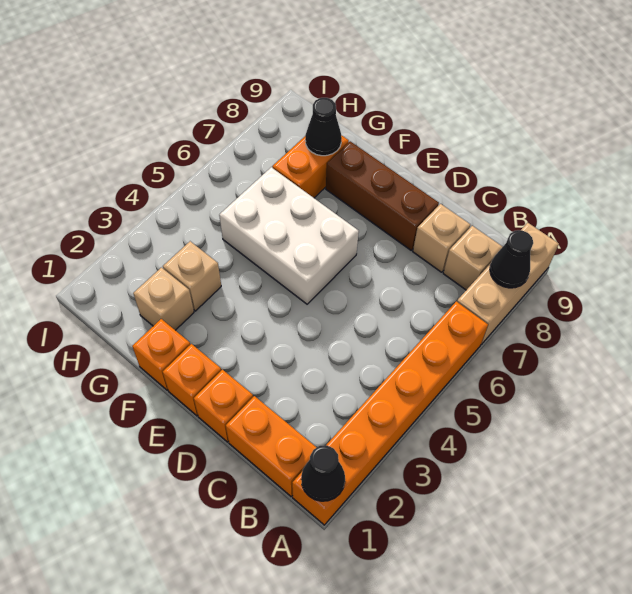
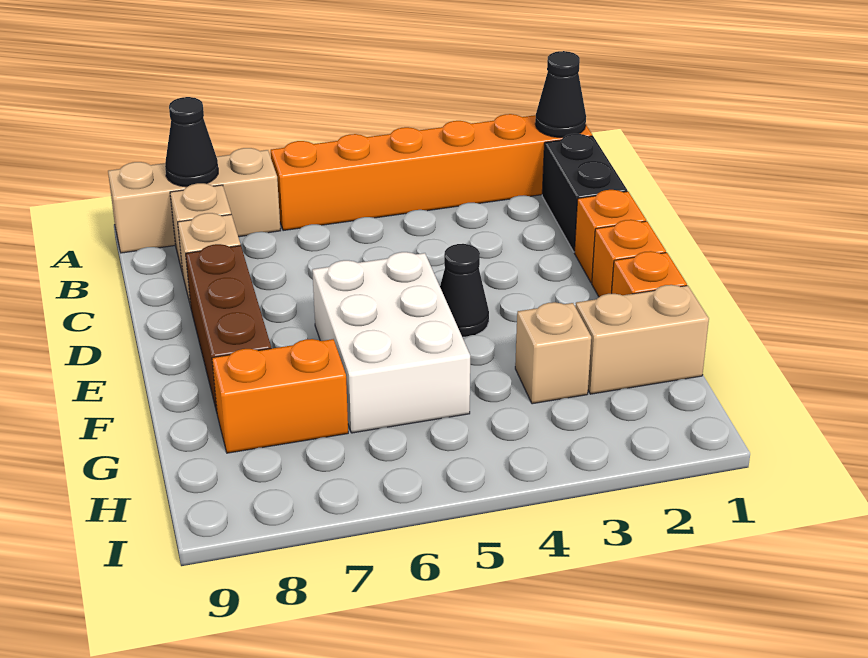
orange brick B1:C1 level 1 -> black brick B1:C1 level 1
tan brick G2 level 1 -> tan brick G1:G2 level 1
black cone G8 level 2 -> black cone E4 level 1

